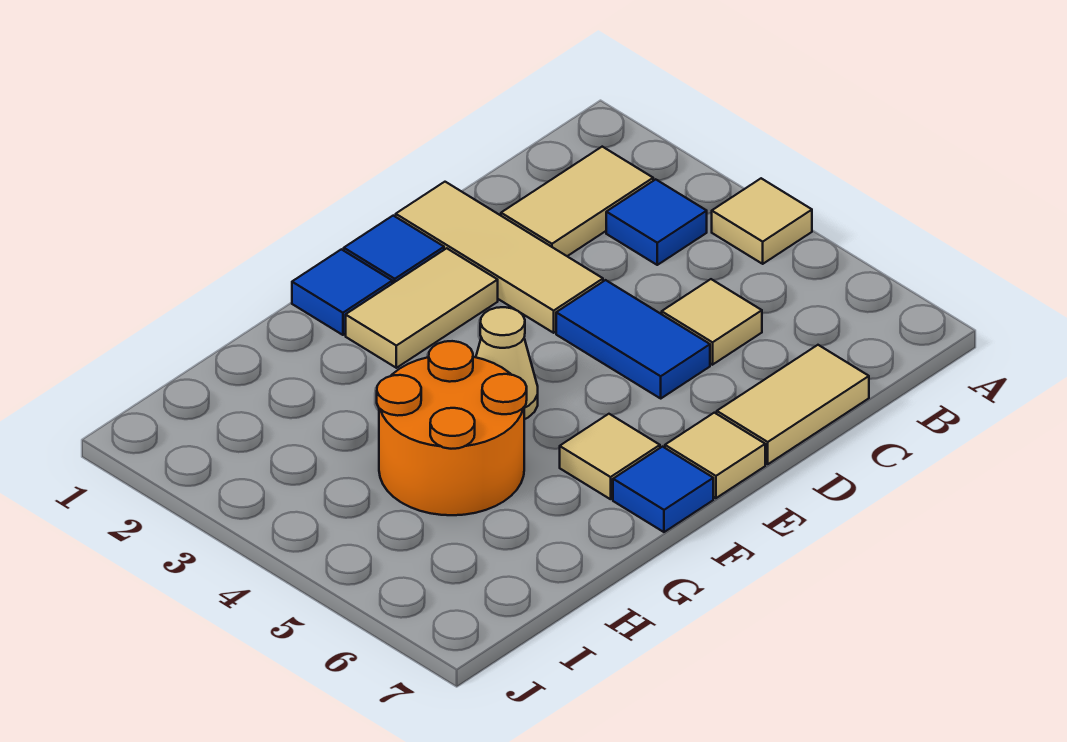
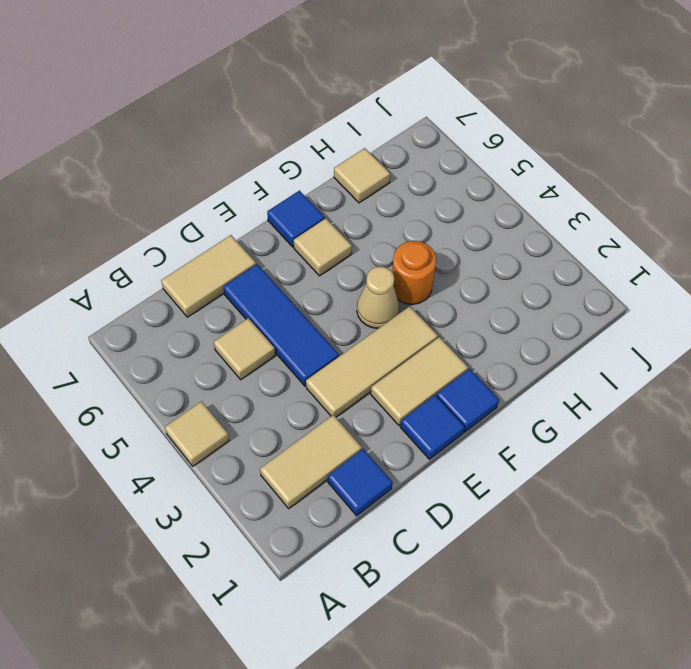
blue tile B3 level 1 -> blue tile C1 level 1
tan tile D1:D3 level 1 -> tan tile D3:F3 level 1
blue tile D4:D5 level 1 -> blue tile D4:D6 level 1
tan tile E7 level 1 -> tan tile H7 level 1
orange round brick G4:H5 level 1 -> orange round brick G4 level 1

